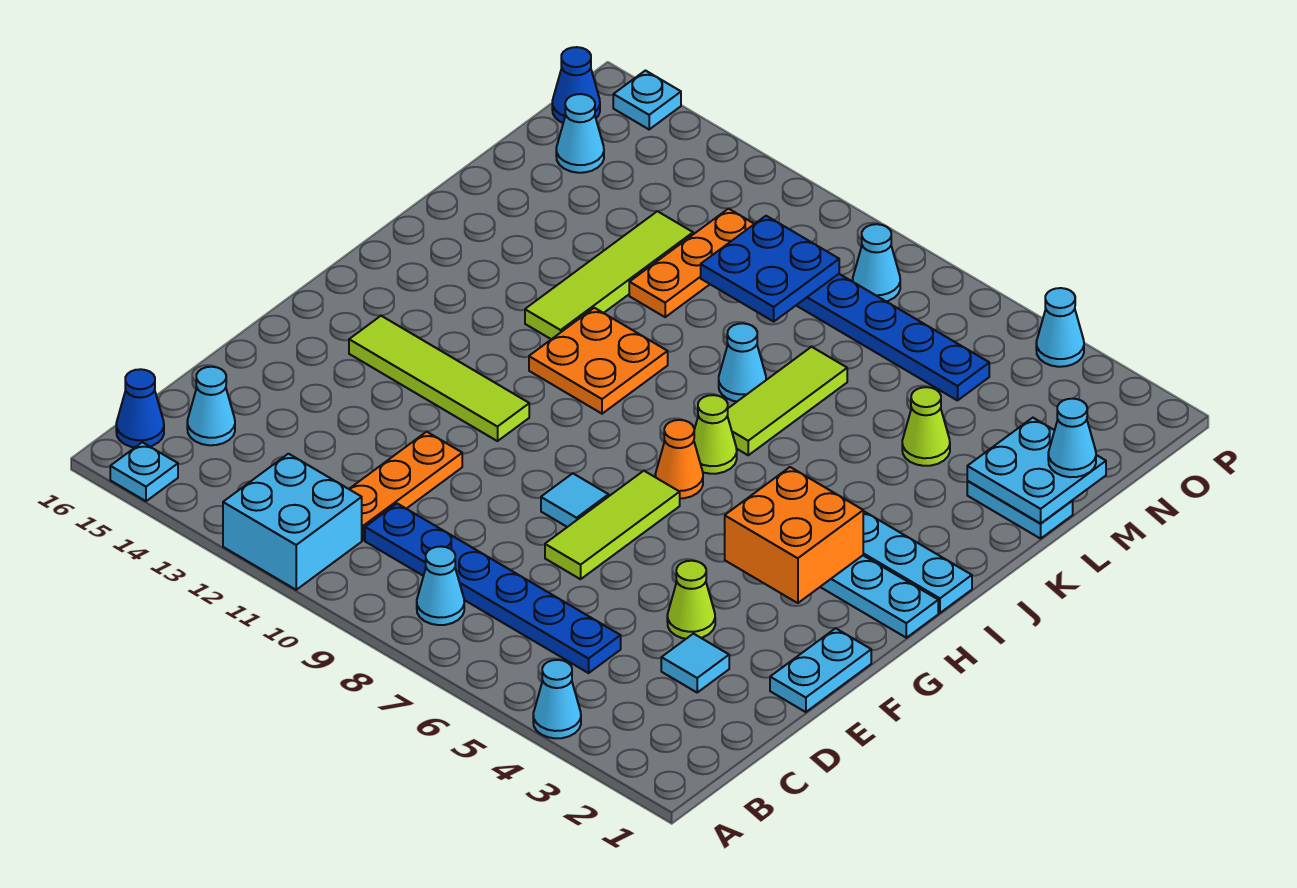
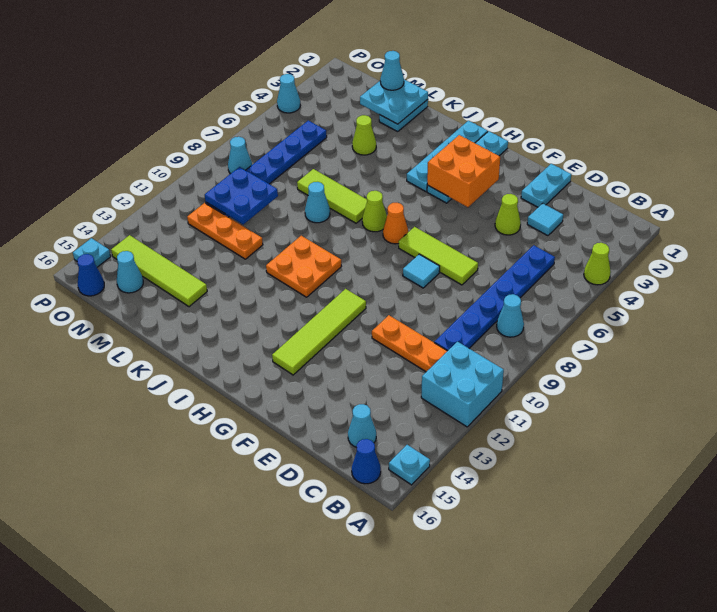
cyan cone A4 level 1 -> lime cone A4 level 1
cyan plate E1:F1 level 1 -> cyan plate E1:E2 level 1
lime tile J12:M12 level 1 -> lime tile L14:O14 level 1

